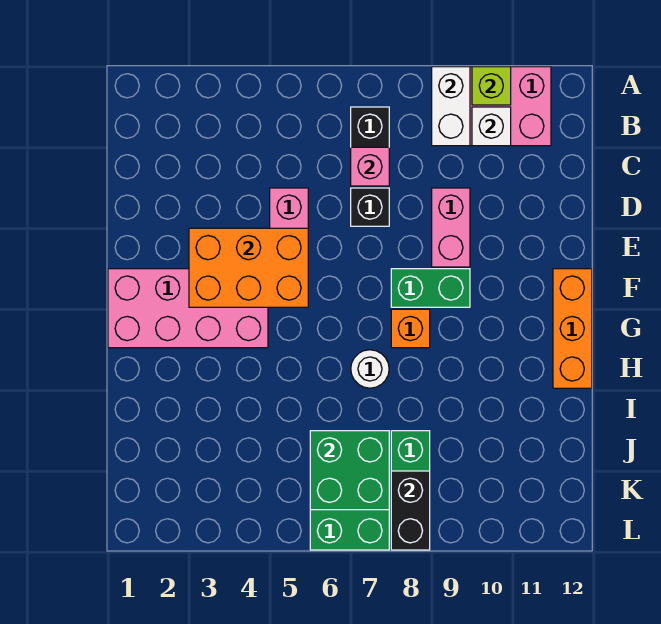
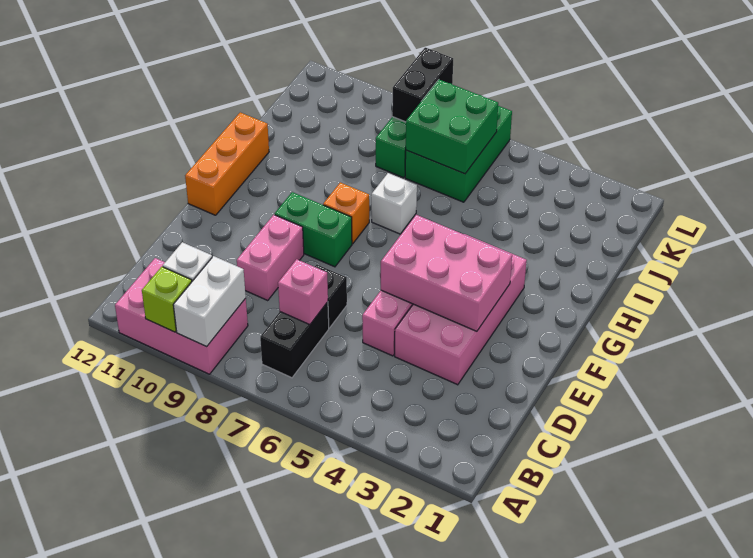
orange brick E3:F5 level 2 -> pink brick E3:F5 level 2
pink brick F1:G4 level 1 -> pink brick D3:G4 level 1
white round brick H7 level 1 -> white brick H7 level 1

